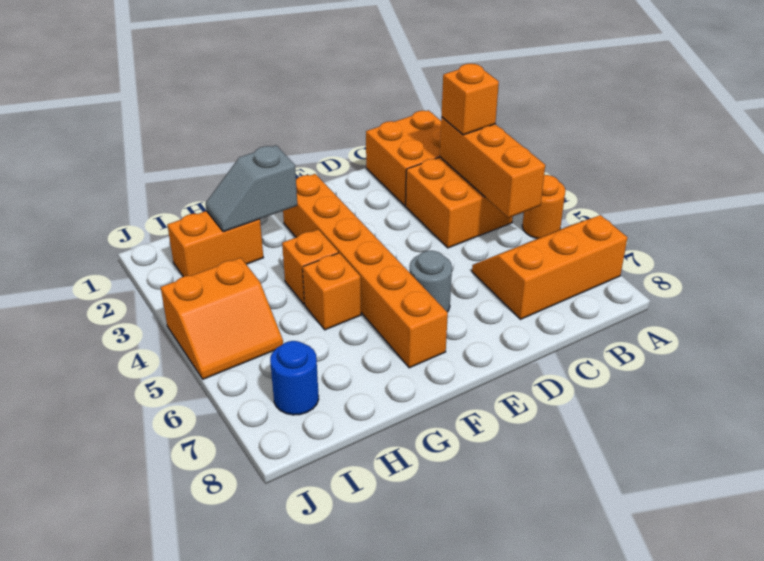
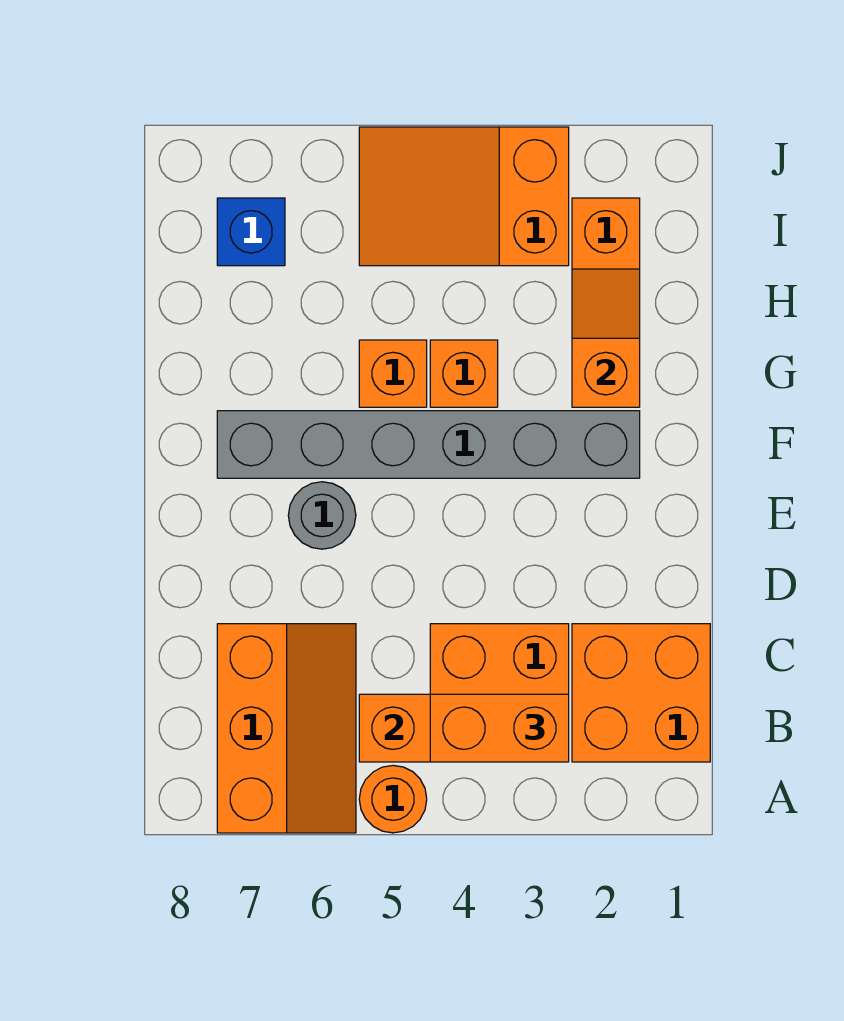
orange brick B3 level 3 -> orange brick B3:B4 level 3
orange brick F2:F7 level 1 -> grey brick F2:F7 level 1
grey slope G2:H2 level 2 top G -> orange slope G2:H2 level 2 top G
orange slope I4:J5 level 1 top 4 -> orange slope I3:J5 level 1 top 3
blue round brick I7 level 1 -> blue brick I7 level 1

